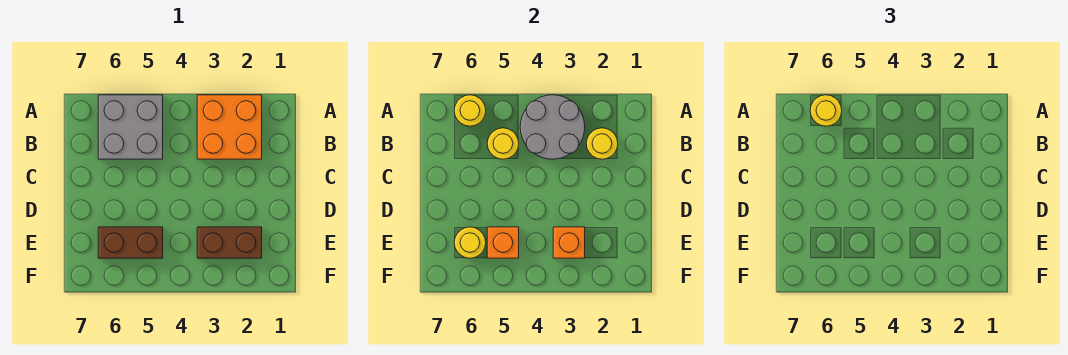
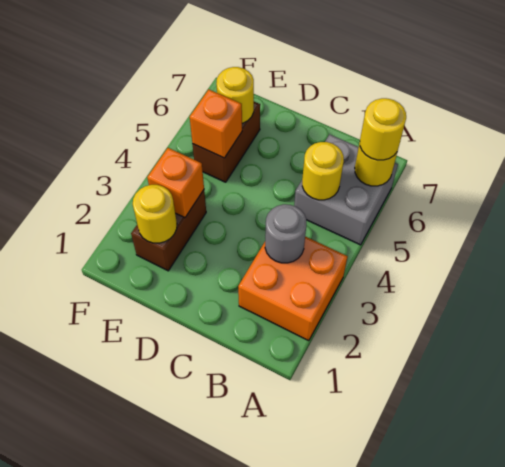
grey round brick A3:B4 level 2 -> grey round brick B3 level 2
yellow round brick B2 level 2 -> yellow round brick E2 level 2

